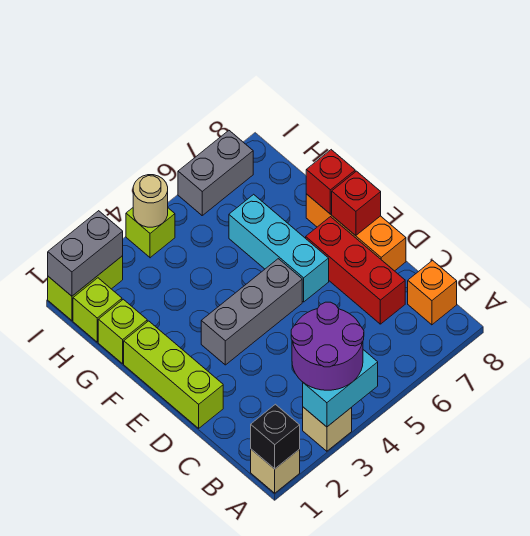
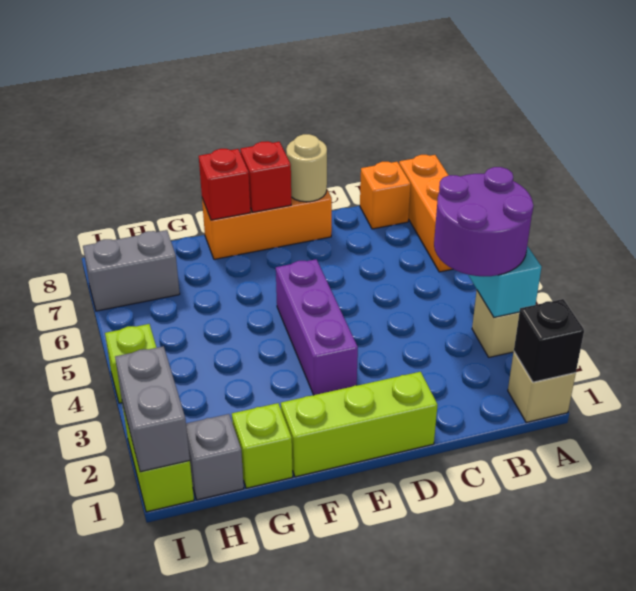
none -> orange brick A6:A8 level 1
red brick C7:E7 level 1 -> none
grey brick E3:E5 level 1 -> purple brick E3:E5 level 1
cyan brick E6:G6 level 1 -> none
lime brick H1 level 1 -> grey brick H1 level 1
tan round brick I4 level 2 -> tan round brick D8 level 2
grey brick I6:I7 level 1 -> grey brick H7:I7 level 1

